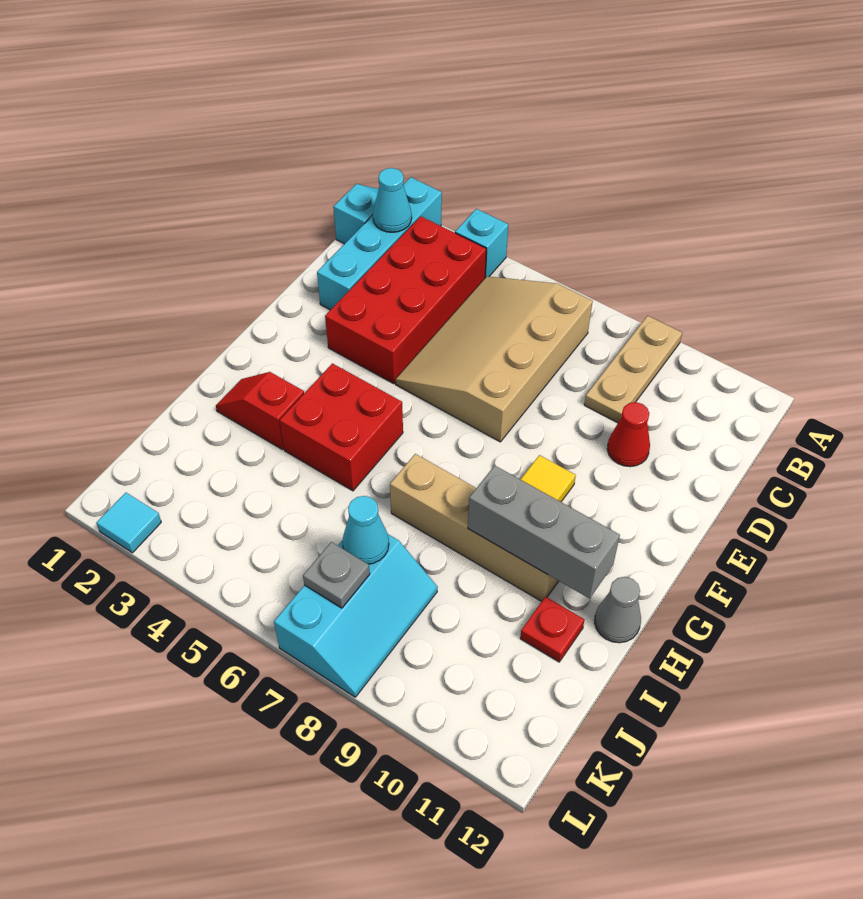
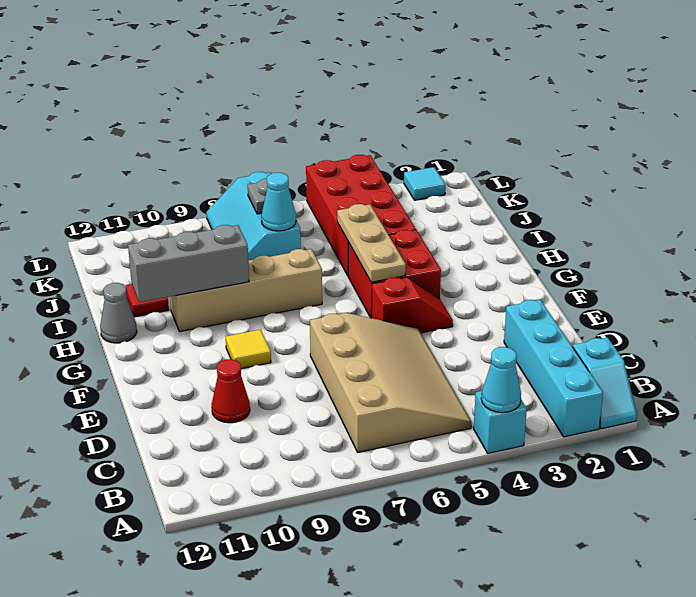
tan plate A9:C9 level 1 -> tan plate G5:I5 level 2
cyan cone B2 level 2 -> cyan cone A4 level 2
red brick B3:E4 level 1 -> red brick I4:L5 level 1
red slope H2:H3 level 1 top 3 -> red slope F4:F5 level 1 top 5

